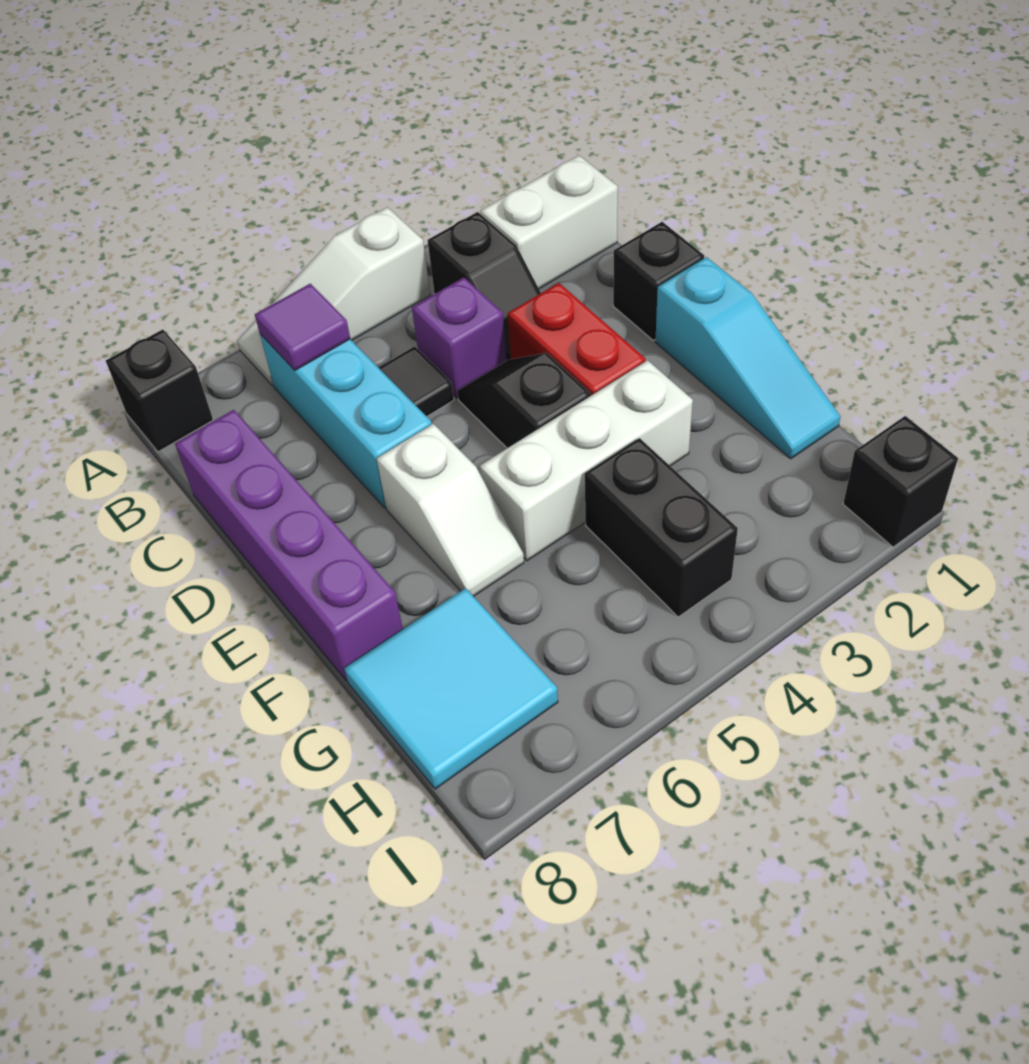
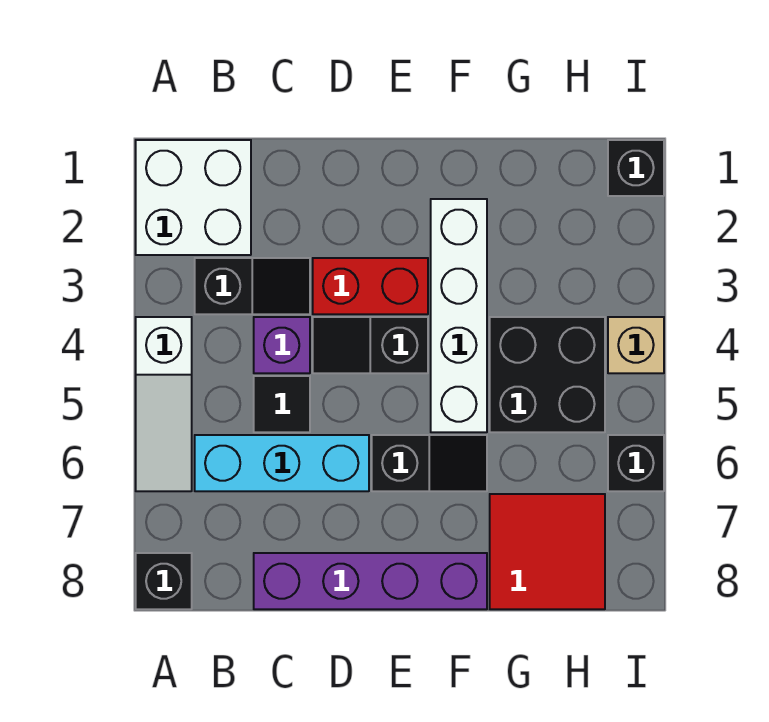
white brick B1:B2 level 1 -> white brick A1:B2 level 1
purple tile B6 level 2 -> none
black brick D1 level 1 -> black brick I6 level 1
cyan slope E1:G1 level 1 top E -> none
white slope E6:F6 level 1 top E -> black slope E6:F6 level 1 top E
white brick F3:F5 level 1 -> white brick F2:F5 level 1
black brick G4:H4 level 1 -> black brick G4:H5 level 1
cyan tile G7:H8 level 1 -> red tile G7:H8 level 1
none -> tan brick I4 level 1

